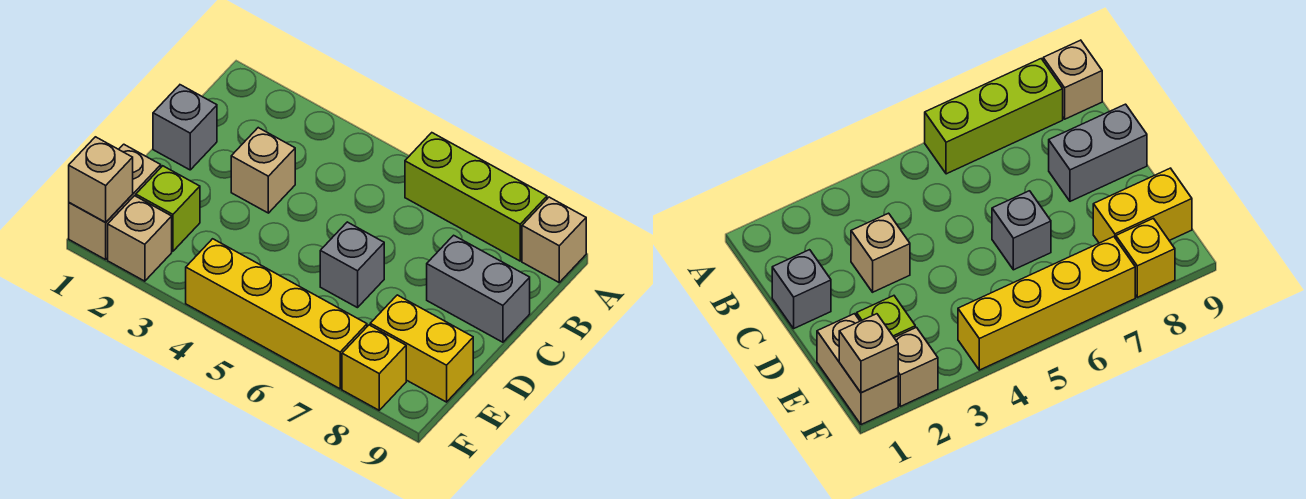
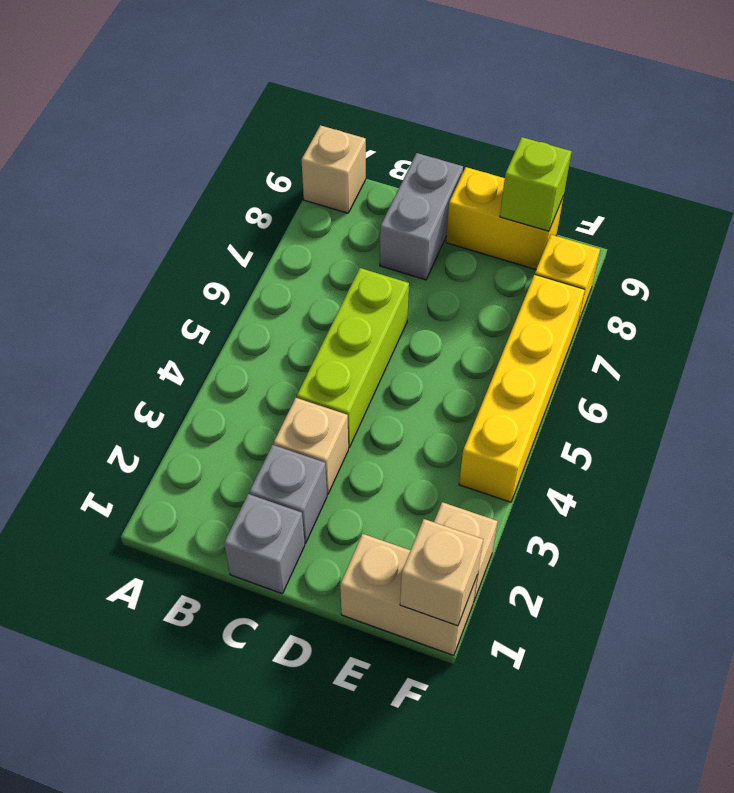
lime brick A6:A8 level 1 -> lime brick C4:C6 level 1
grey brick D6 level 1 -> grey brick C2 level 1
lime brick E2 level 1 -> lime brick E9 level 2
yellow brick E8:E9 level 1 -> yellow brick D9:E9 level 1

